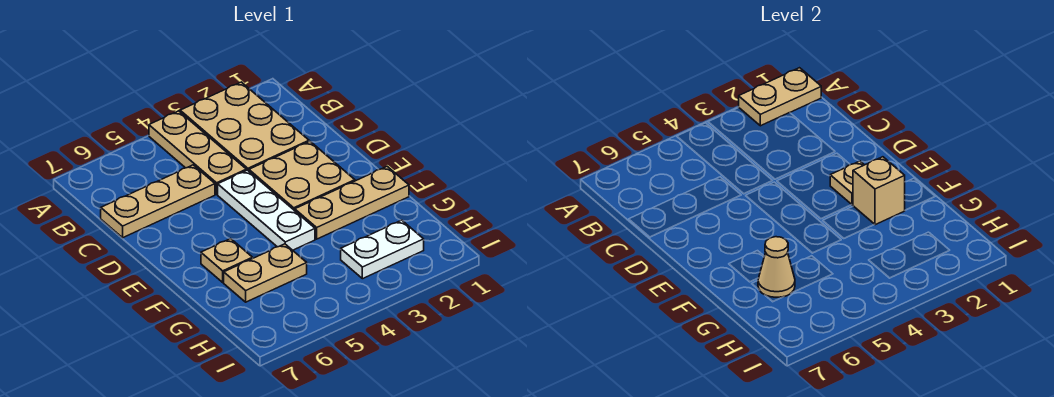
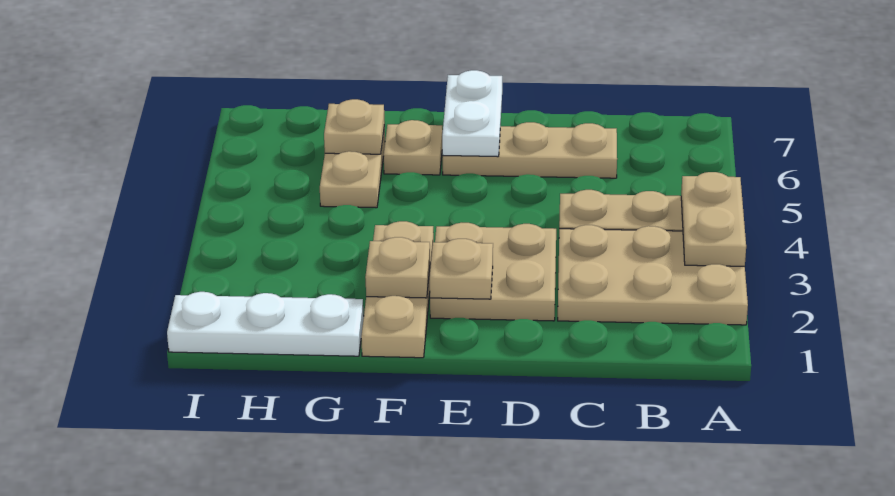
tan plate A1:A2 level 2 -> tan plate A3:A4 level 2
tan plate C5:C7 level 1 -> tan plate C6:E6 level 1
white plate D4:F4 level 1 -> white plate G1:I1 level 1
tan brick F2 level 2 -> tan plate F2 level 2
tan cone G6 level 2 -> tan plate G6 level 2
white plate H2:H3 level 1 -> white plate E6:E7 level 2

